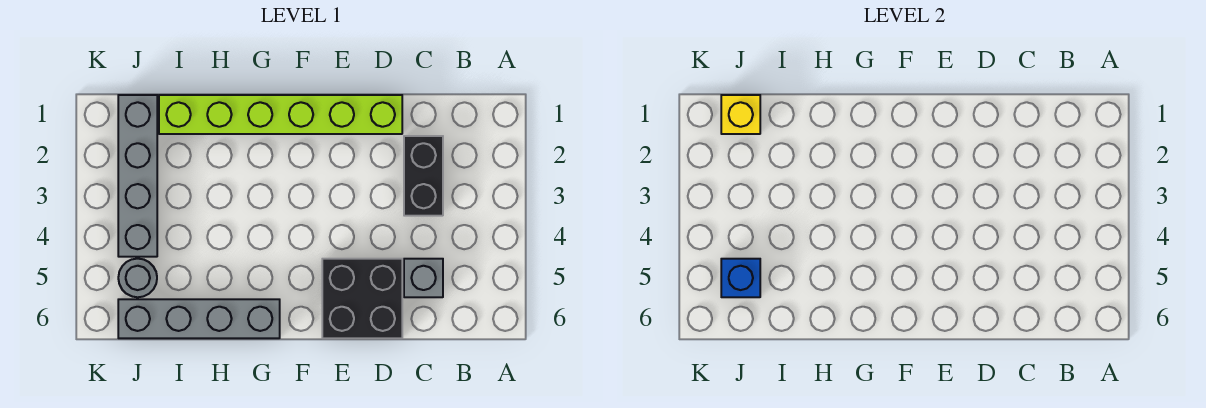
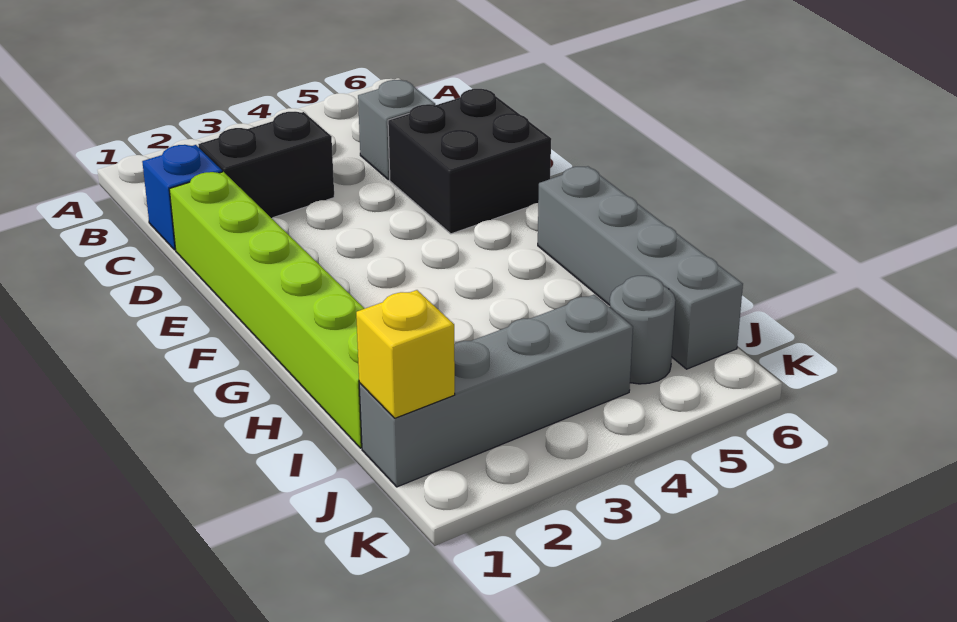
blue brick J5 level 2 -> blue brick C1 level 1

